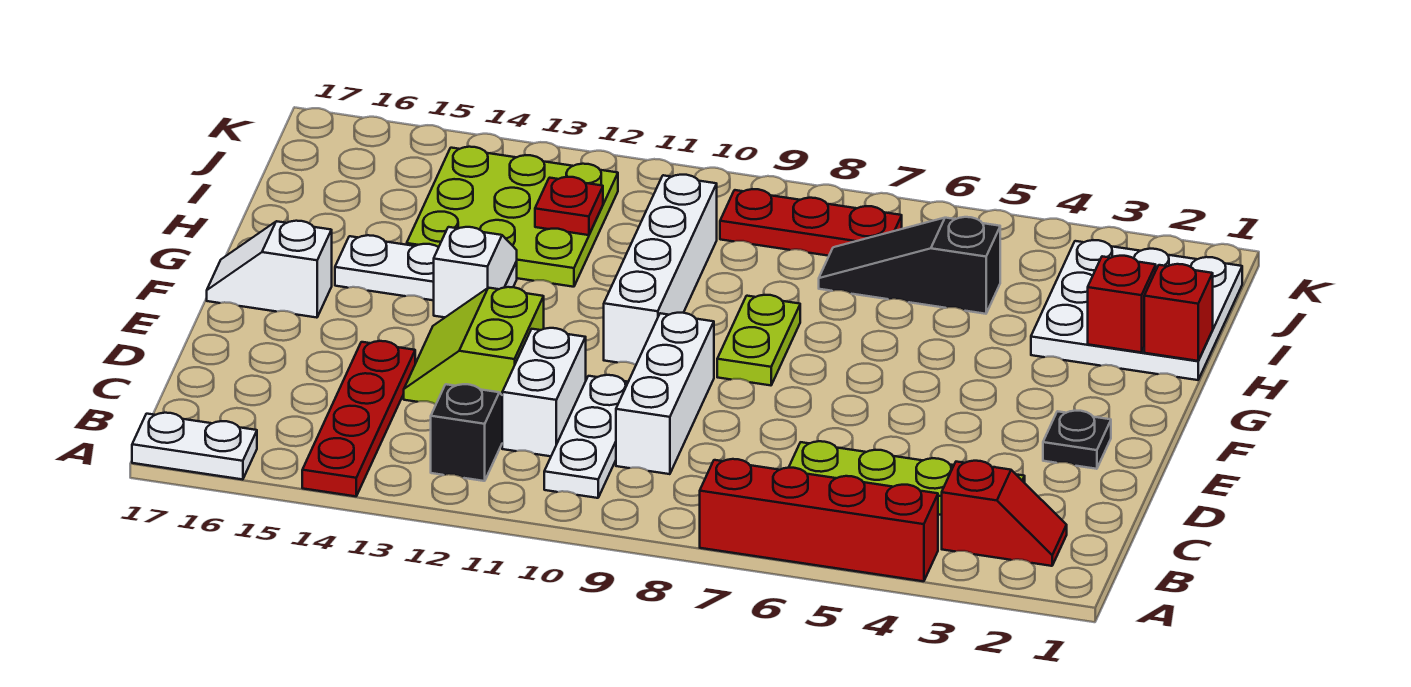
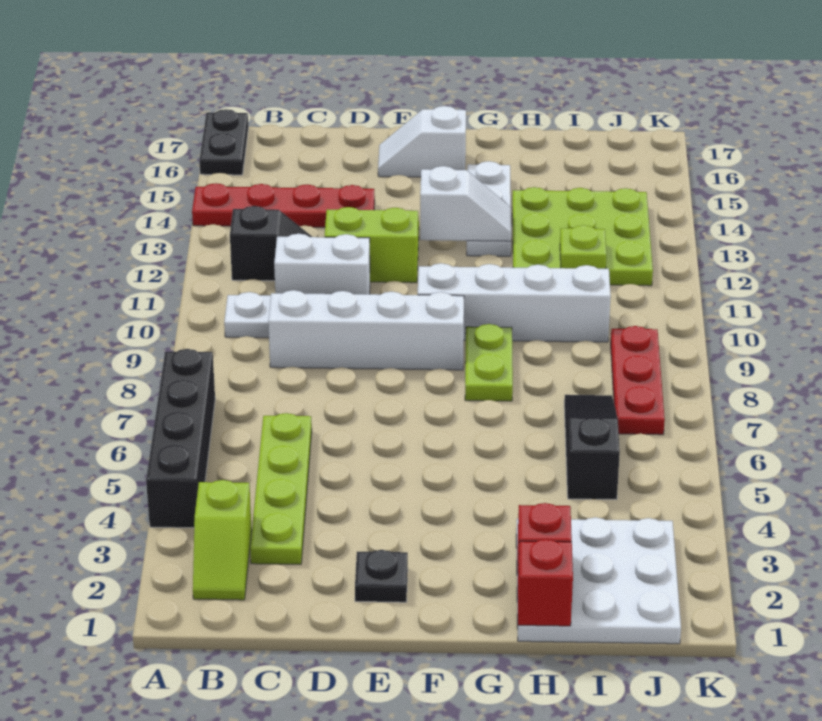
red brick A4:A7 level 1 -> black brick A4:A7 level 1
white plate A16:A17 level 1 -> black plate A16:A17 level 1
red slope B2:B3 level 1 top 3 -> lime slope B2:B3 level 1 top 3
white brick C9:E9 level 1 -> white brick C9:F9 level 1
lime plate F8:G8 level 1 -> lime plate G8:G9 level 1
white slope F16:F17 level 1 top 16 -> white slope E16:F16 level 1 top F
red plate I12 level 2 -> lime plate I12 level 2

